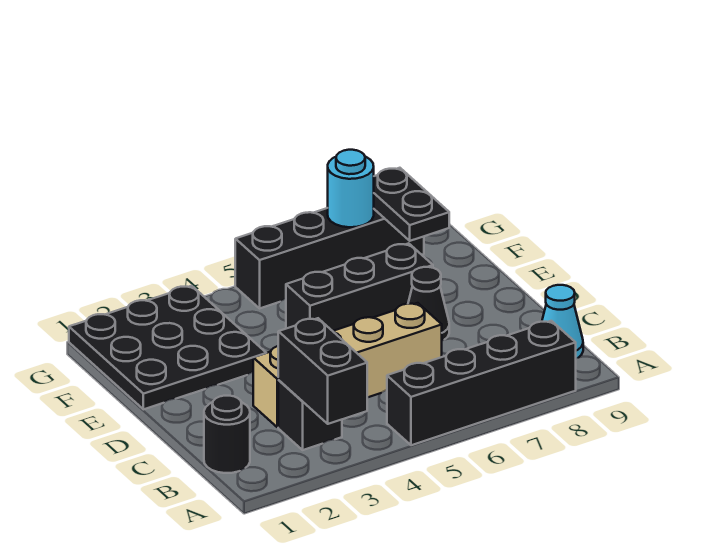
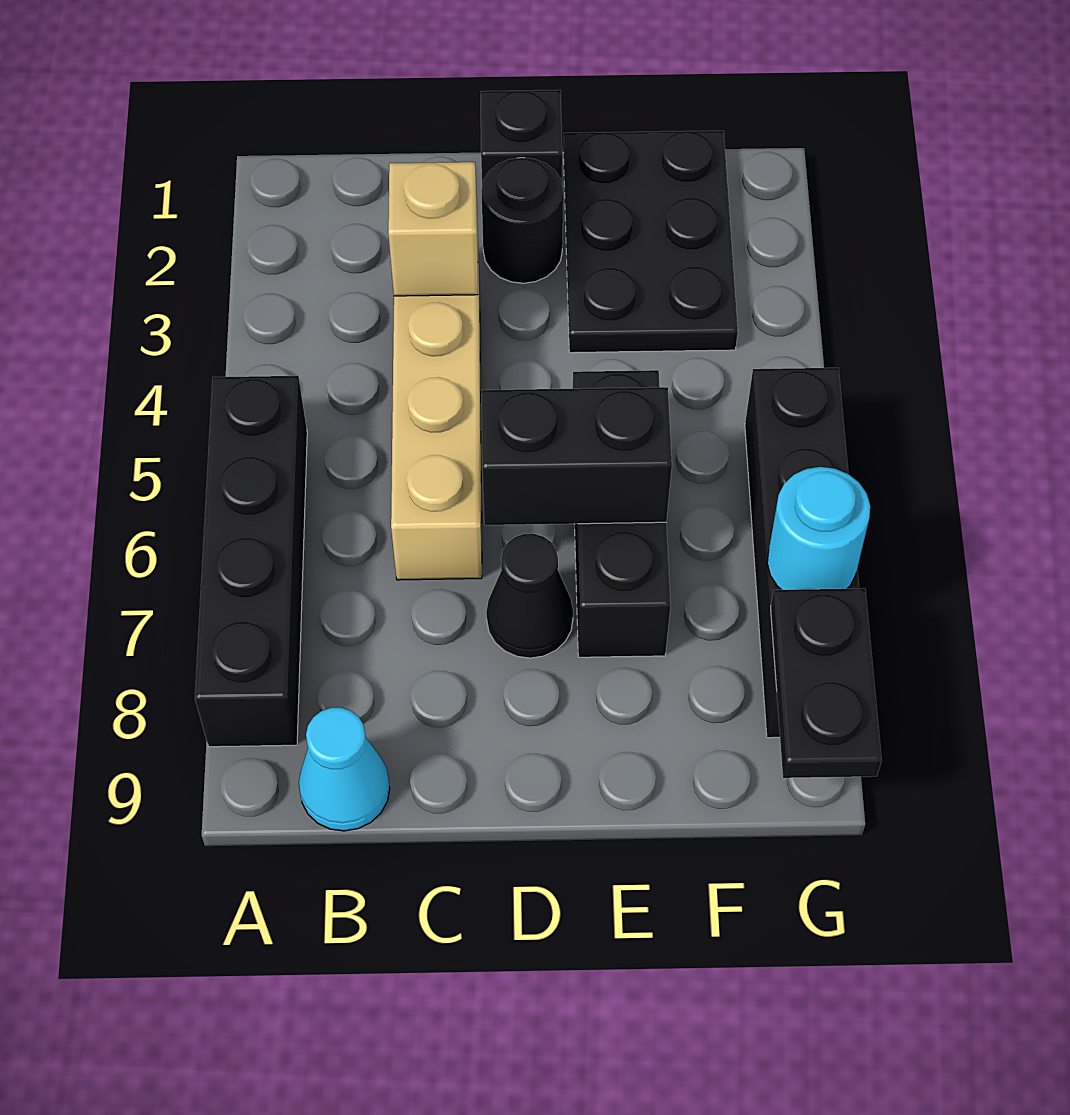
black brick A3:B3 level 2 -> black brick D6:E6 level 2
black round brick B1 level 1 -> black round brick D2 level 1
black brick B3 level 1 -> black brick D1 level 1
none -> tan brick C3 level 2
black plate E1:G3 level 1 -> black plate E1:F3 level 1
black plate F8:G8 level 2 -> black plate G8:G9 level 2

